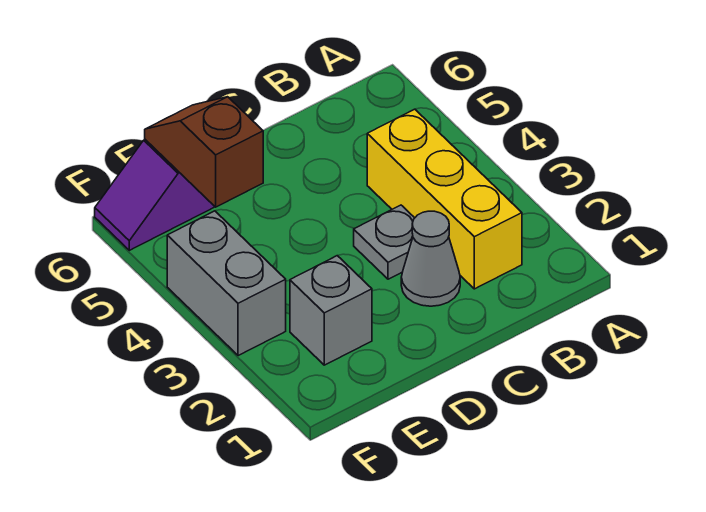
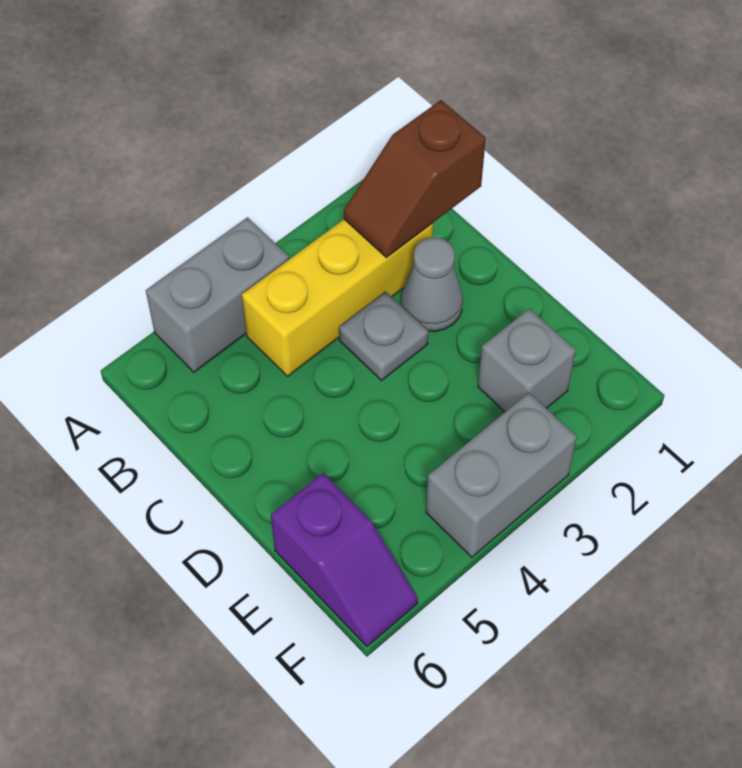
none -> grey brick A4:A5 level 1
brown slope E5:E6 level 2 top 5 -> brown slope B1:B2 level 2 top 1

